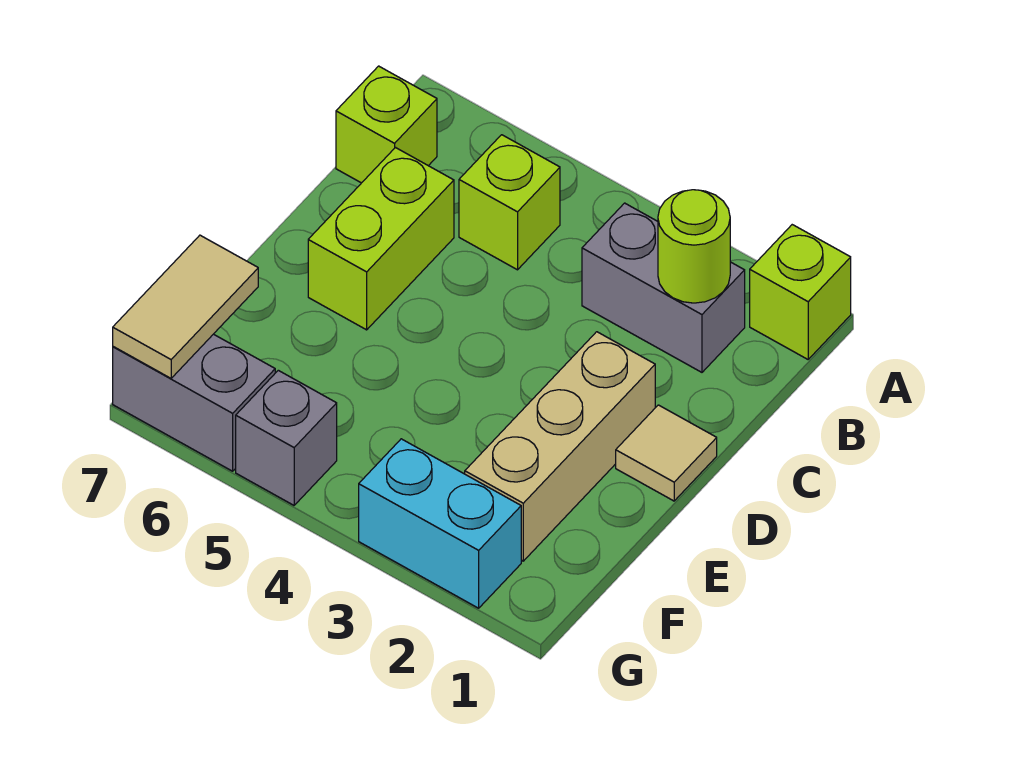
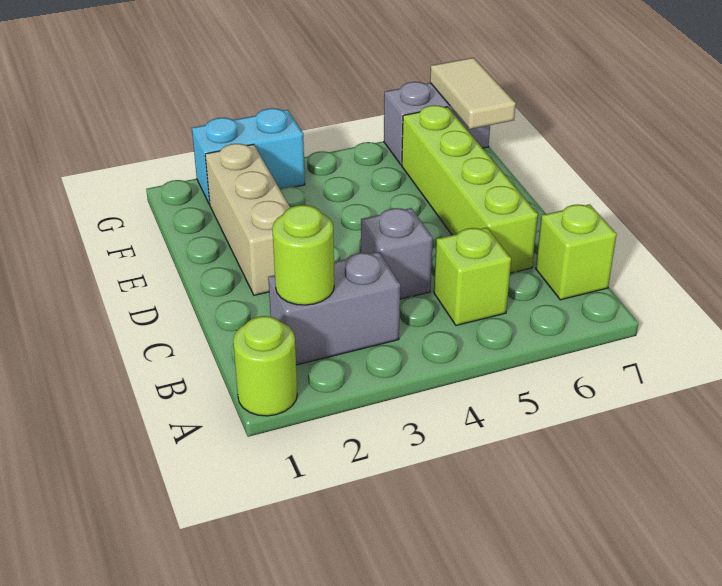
lime brick A1 level 1 -> lime round brick A1 level 1
lime brick C6:D6 level 1 -> lime brick C6:F6 level 1
tan tile D1 level 1 -> none
grey brick G5 level 1 -> grey brick C4 level 1

